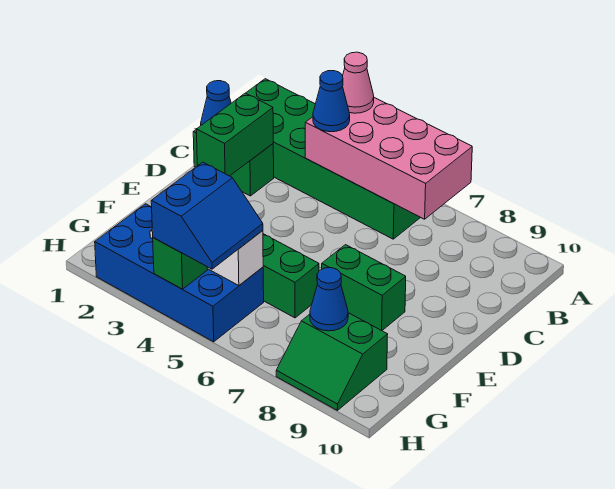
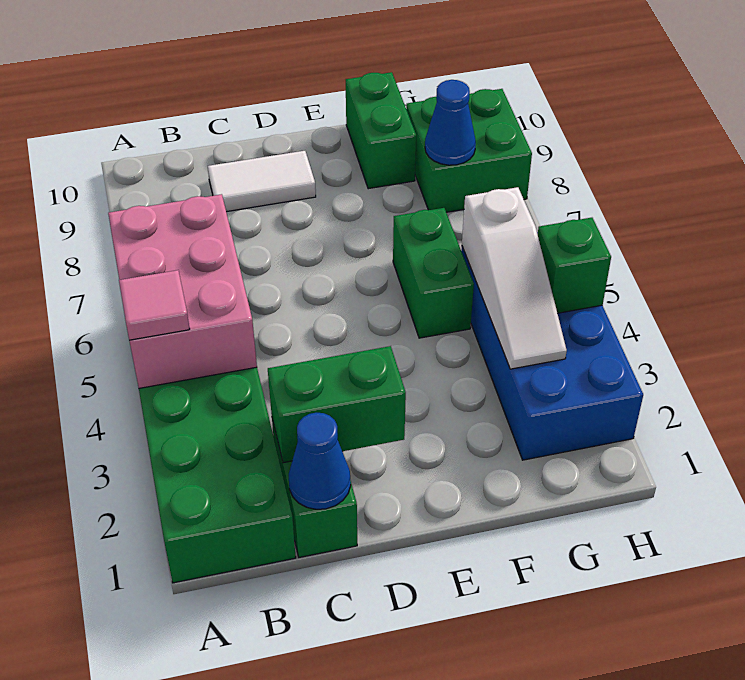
pink brick A4:B7 level 2 -> pink brick A4:B6 level 2
pink cone A4 level 3 -> pink tile A4 level 3
blue cone B4 level 3 -> none
none -> white tile C9:D9 level 1
green brick E7:E8 level 1 -> green brick F9:F10 level 1
blue slope G4:H5 level 3 top 4 -> none
green slope G8:H9 level 1 top G -> green brick G8:H9 level 1

